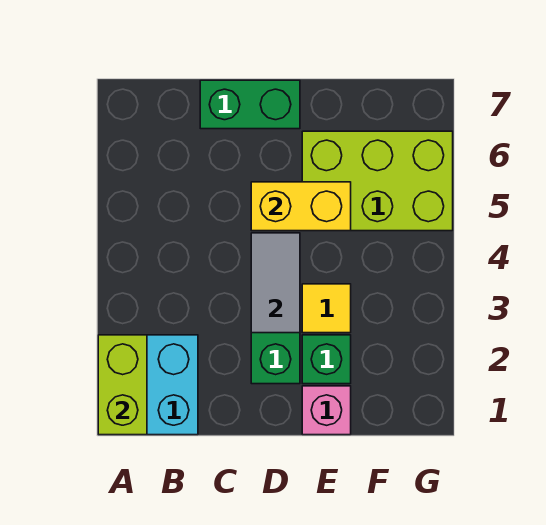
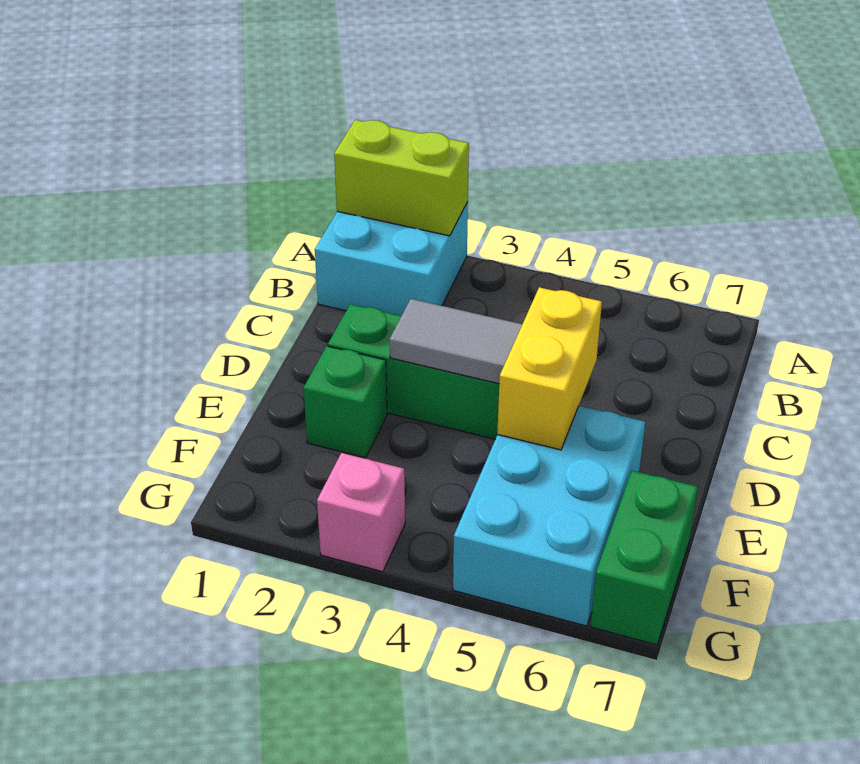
green brick C7:D7 level 1 -> green brick F7:G7 level 1
pink brick E1 level 1 -> pink brick G3 level 1
yellow tile E3 level 1 -> none
lime brick E5:G6 level 1 -> cyan brick E5:G6 level 1

